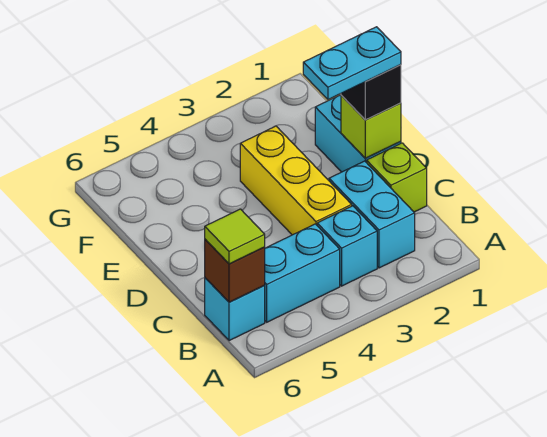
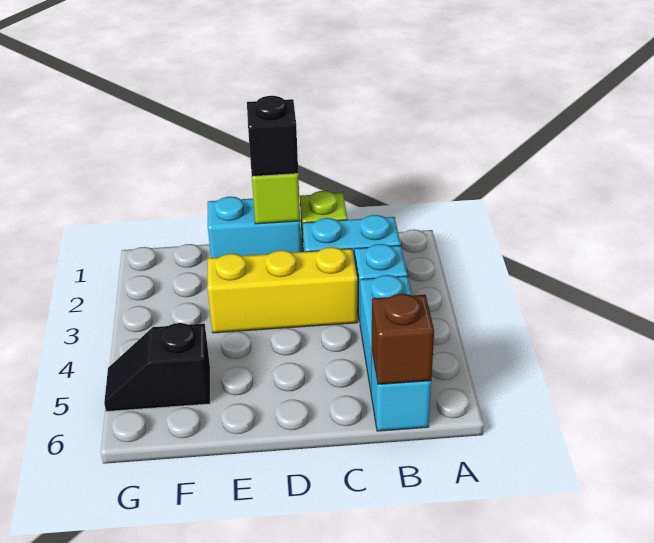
lime tile B6 level 3 -> none
cyan plate D1:D2 level 4 -> none
none -> black slope F5:G5 level 1 top F

